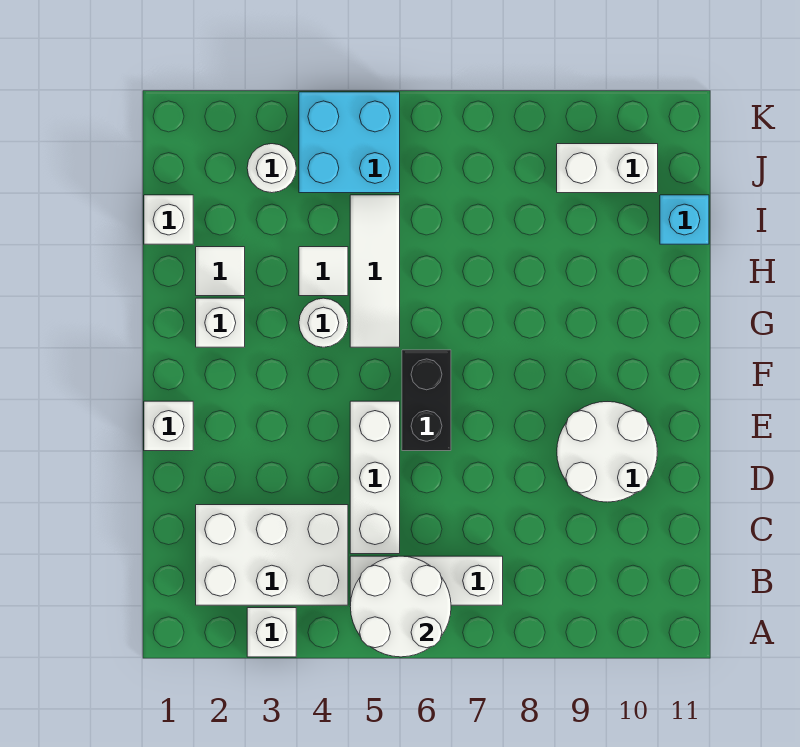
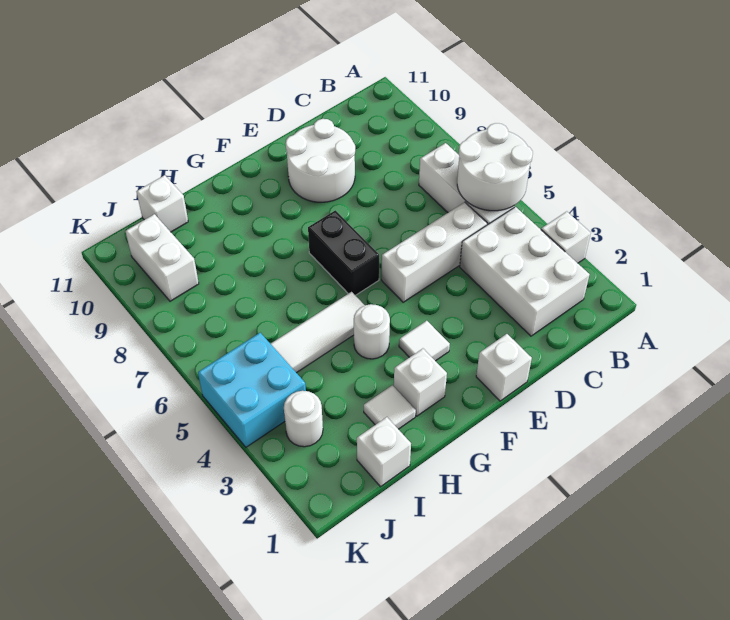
black brick E6:F6 level 1 -> black brick F6:F7 level 1
white tile H4 level 1 -> white tile F3 level 1
cyan brick I11 level 1 -> white brick I11 level 1

